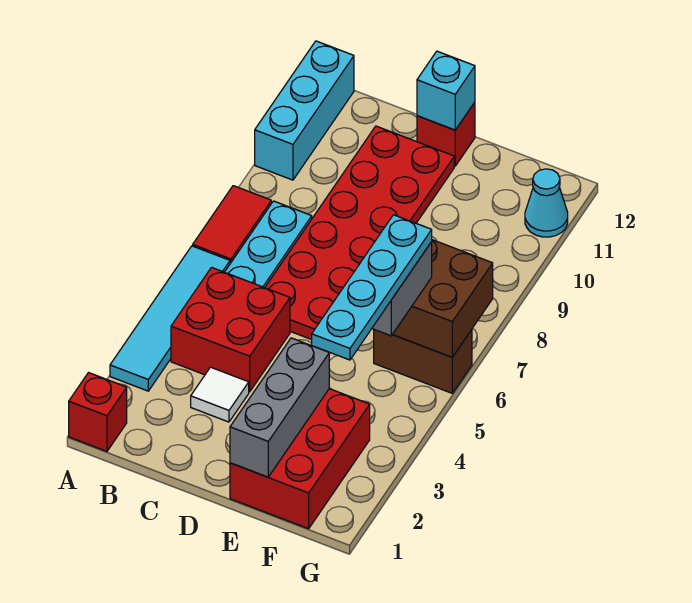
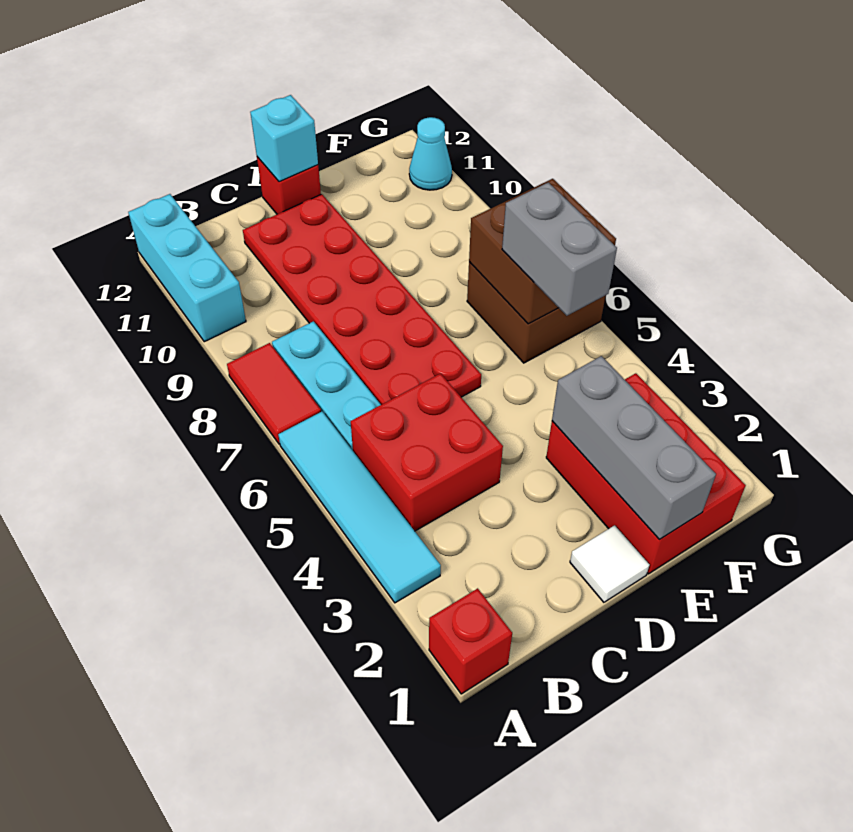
white tile C3 level 1 -> white tile D1 level 1
cyan plate F3:F6 level 4 -> none
brown brick F6:G6 level 1 -> brown brick F6:G7 level 1

